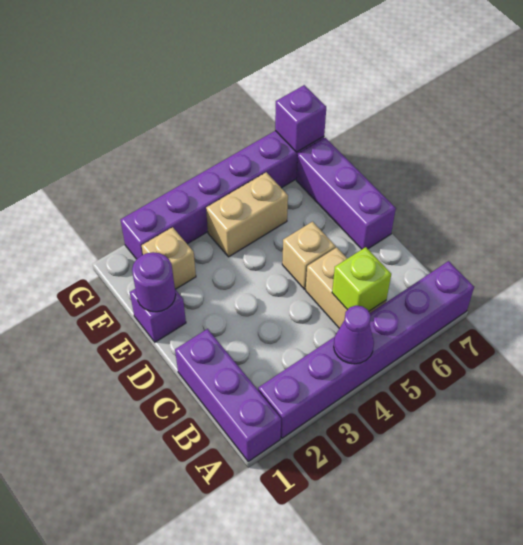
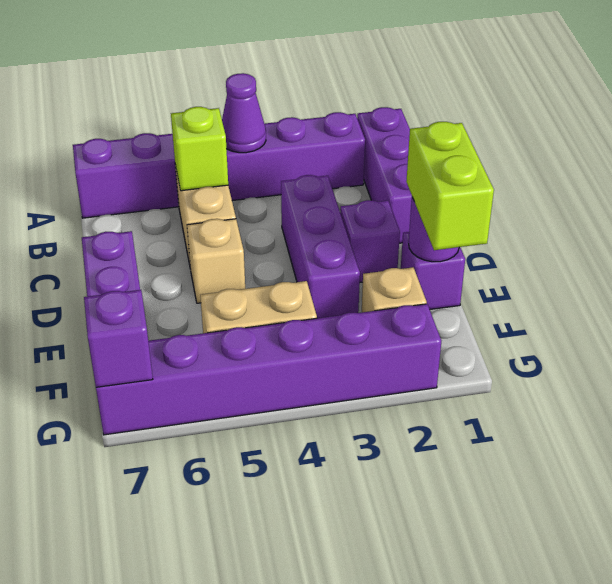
none -> purple brick C3:E3 level 1
none -> purple brick D2 level 1
none -> lime brick E1:F1 level 3

